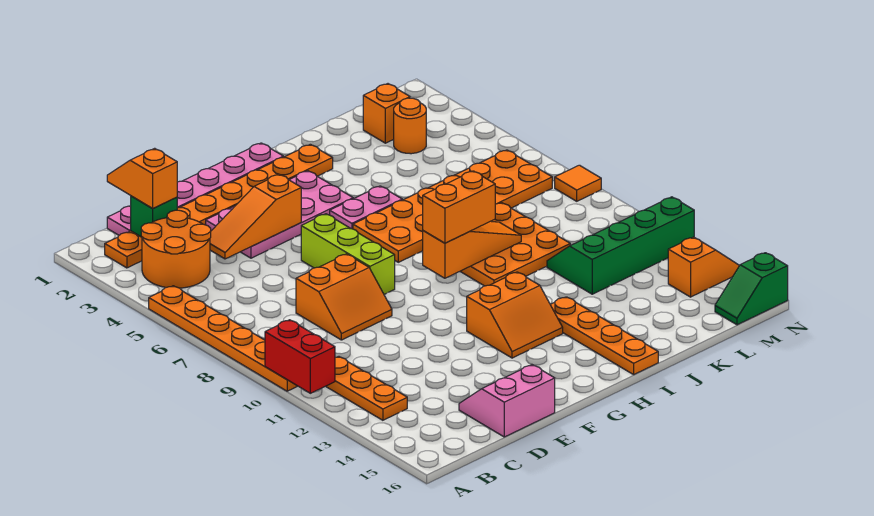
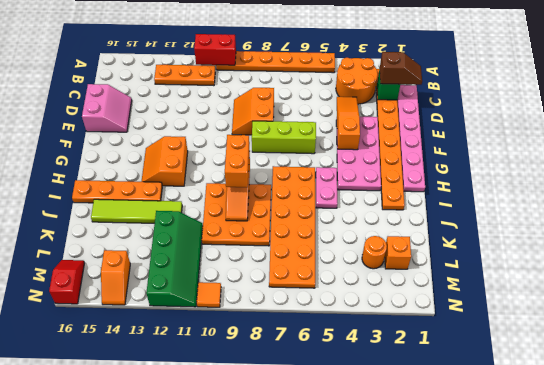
orange slope C1:C2 level 3 top 2 -> brown slope C1:C2 level 3 top 2
none -> lime tile J12:J15 level 1
green slope M16:N16 level 1 top N -> red slope M16:N16 level 1 top N
orange tile N8 level 1 -> orange tile N10 level 1

